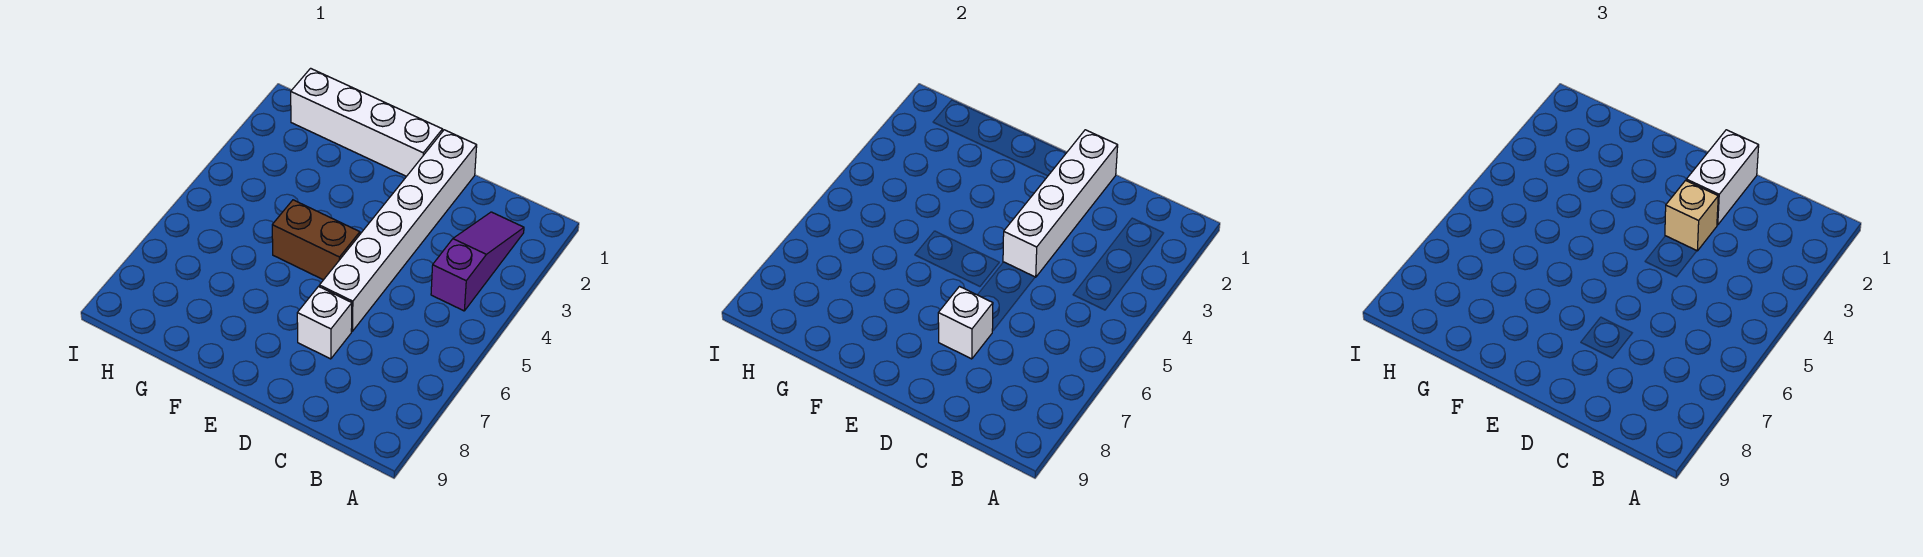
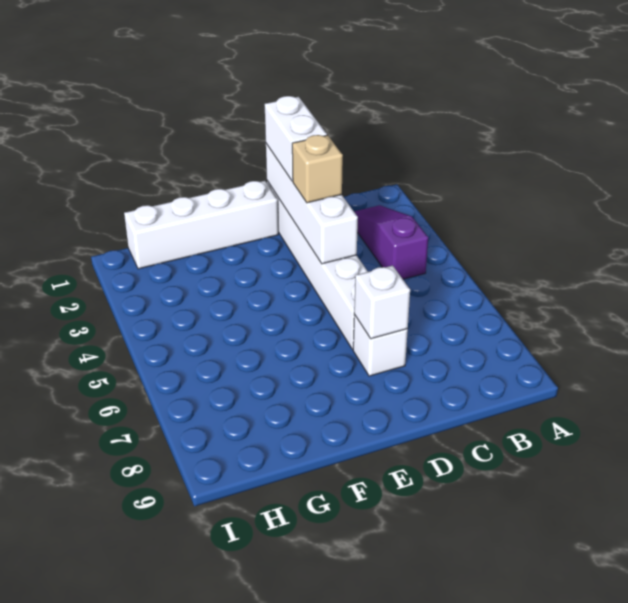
brown brick E5:F5 level 1 -> none

